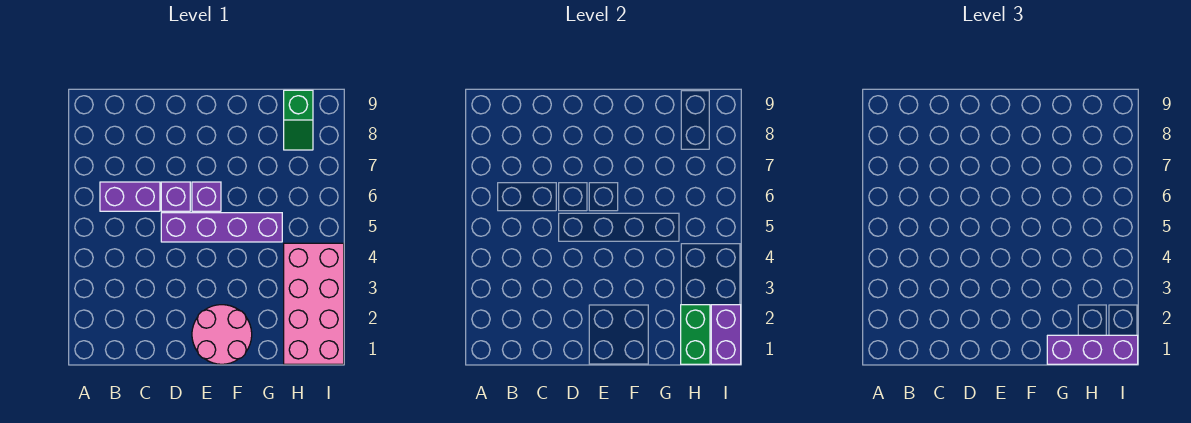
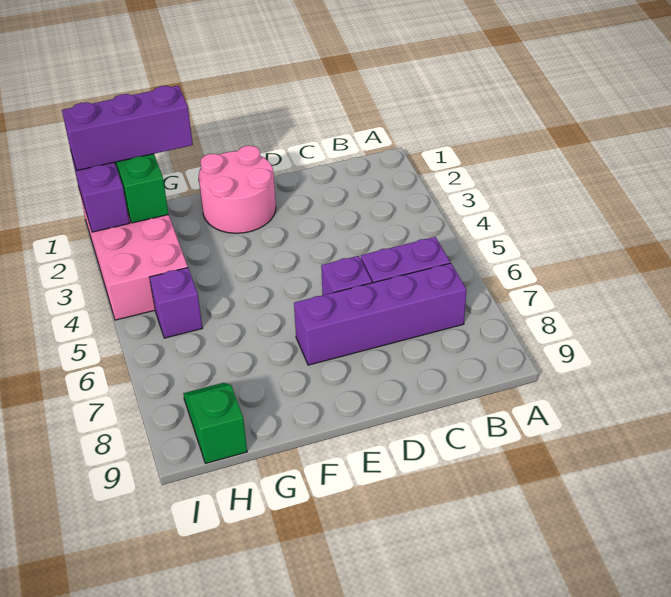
purple brick D5:G5 level 1 -> purple brick B7:E7 level 1
purple brick E6 level 1 -> purple brick H5 level 1

